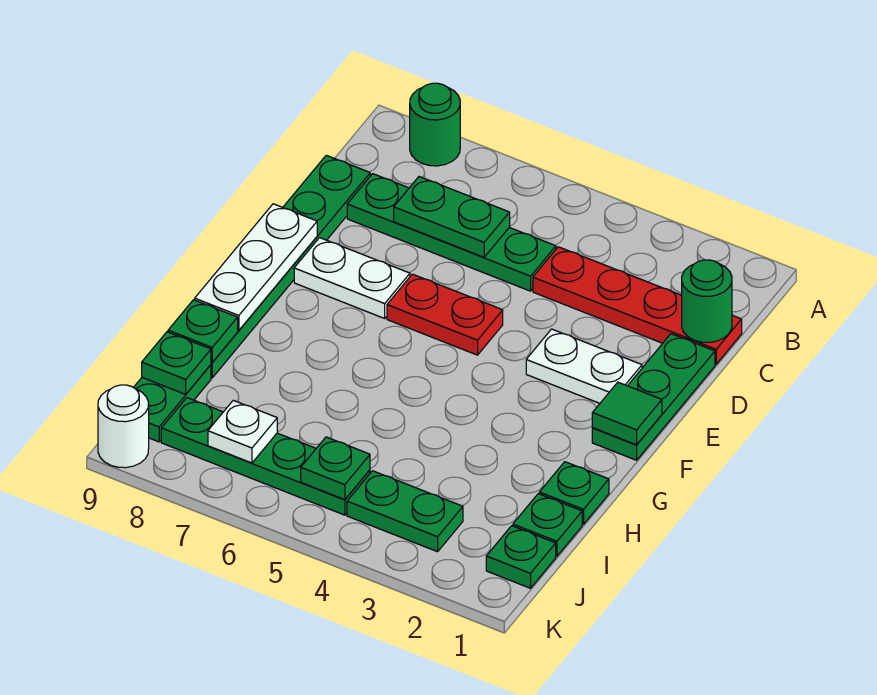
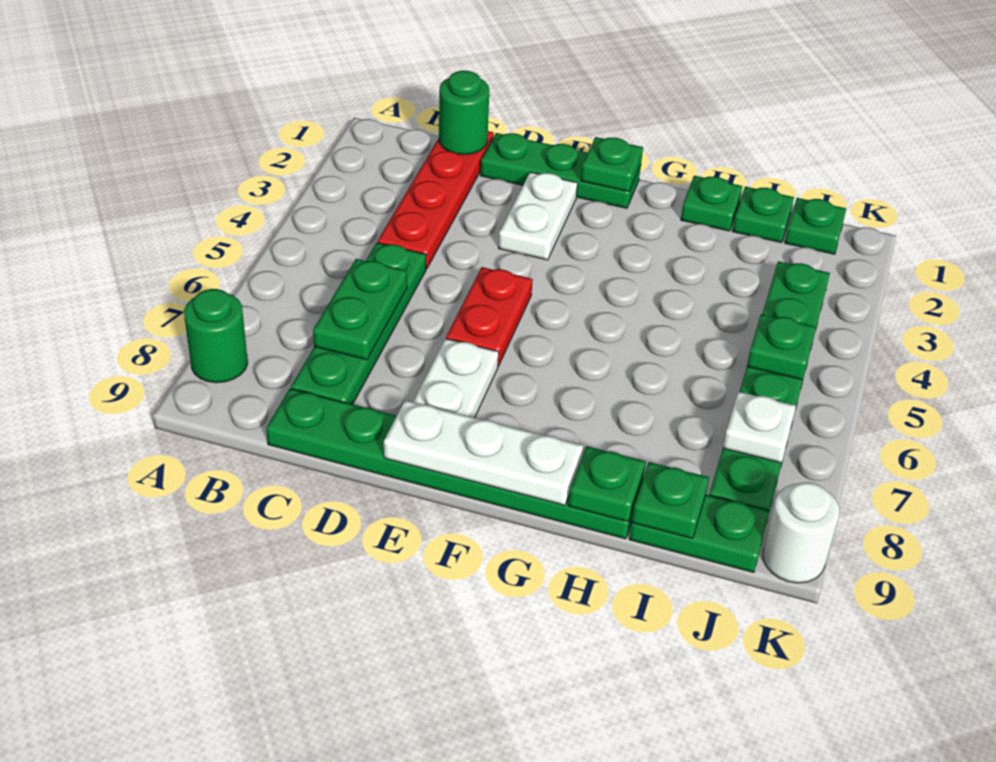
green tile F1 level 2 -> green plate F1 level 2

